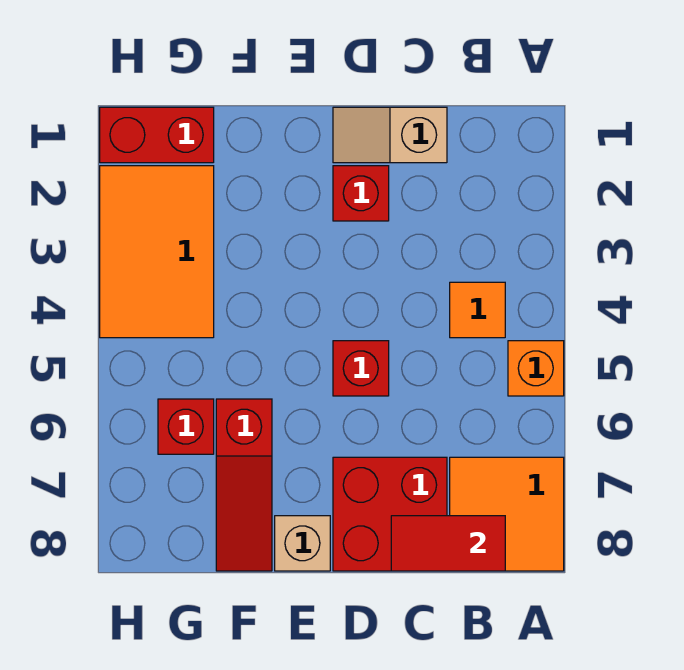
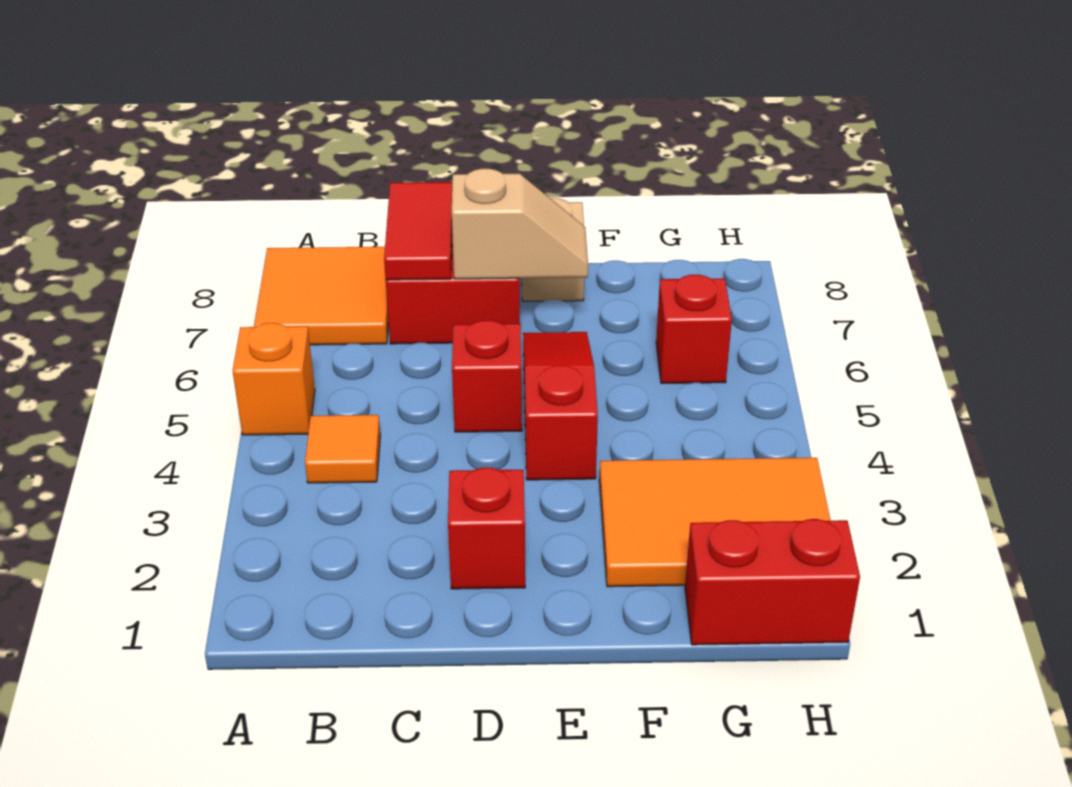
red tile B8:C8 level 2 -> red tile C7:C8 level 2
tan slope C1:D1 level 1 top C -> tan slope D7:E7 level 2 top D
red slope F6:F8 level 1 top 6 -> red slope E4:E6 level 1 top 4
orange tile G2:H4 level 1 -> orange tile F2:H3 level 1

